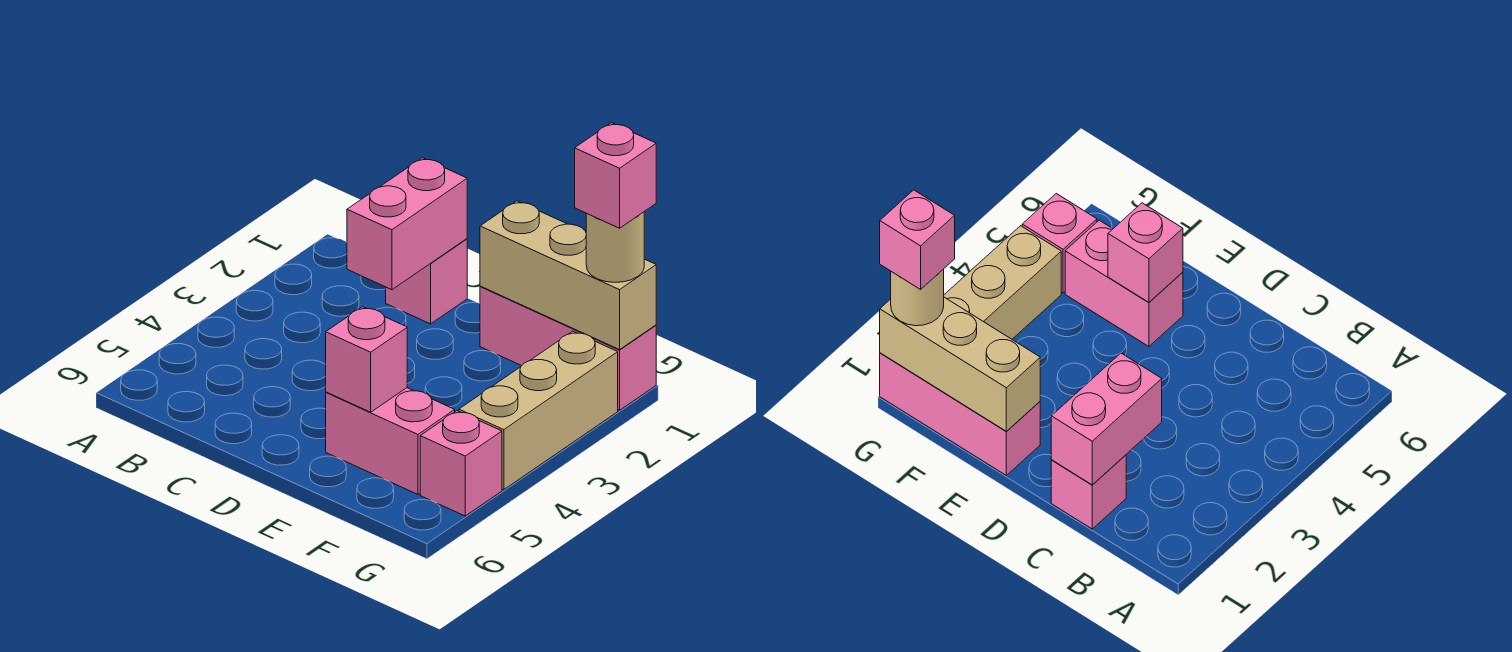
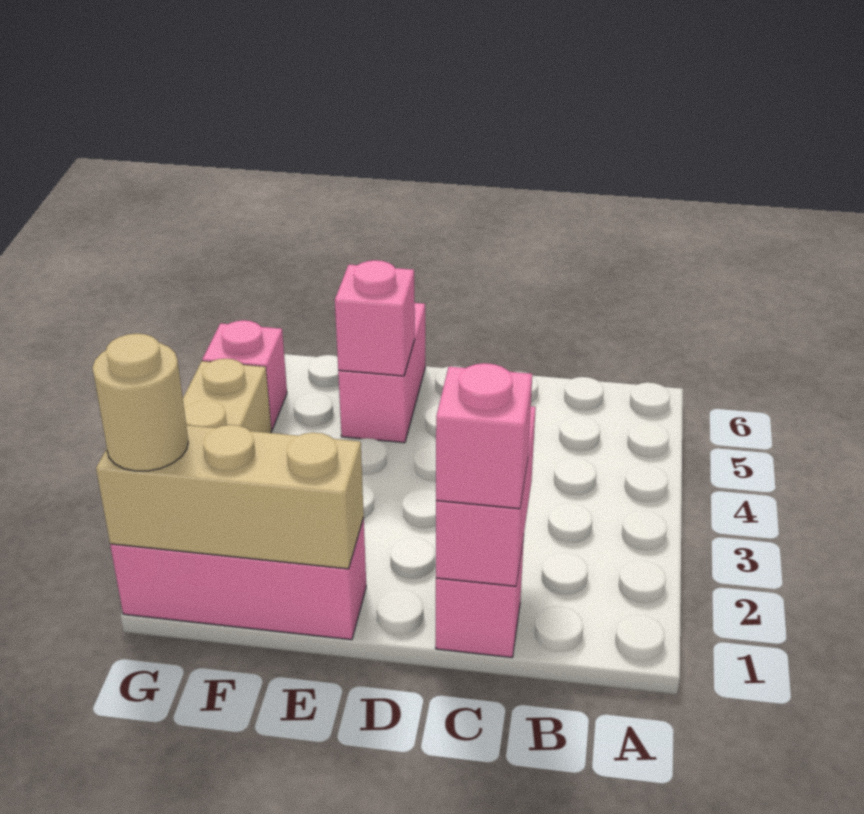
pink brick E5:F5 level 1 -> pink brick E5:E6 level 1
pink brick G1 level 4 -> pink brick C1 level 3

